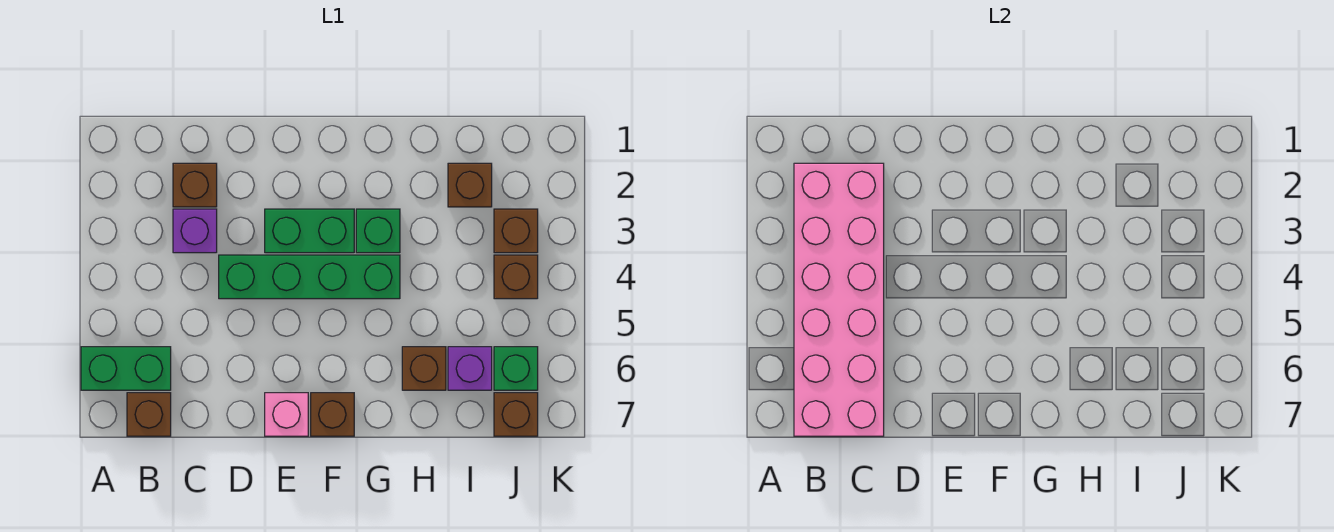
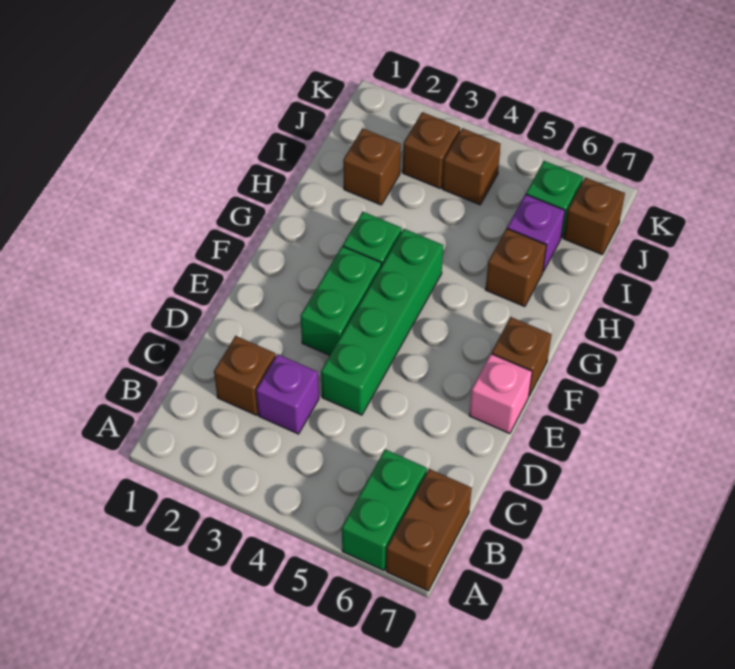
pink brick B2:C7 level 2 -> none
brown brick B7 level 1 -> brown brick A7:B7 level 1

